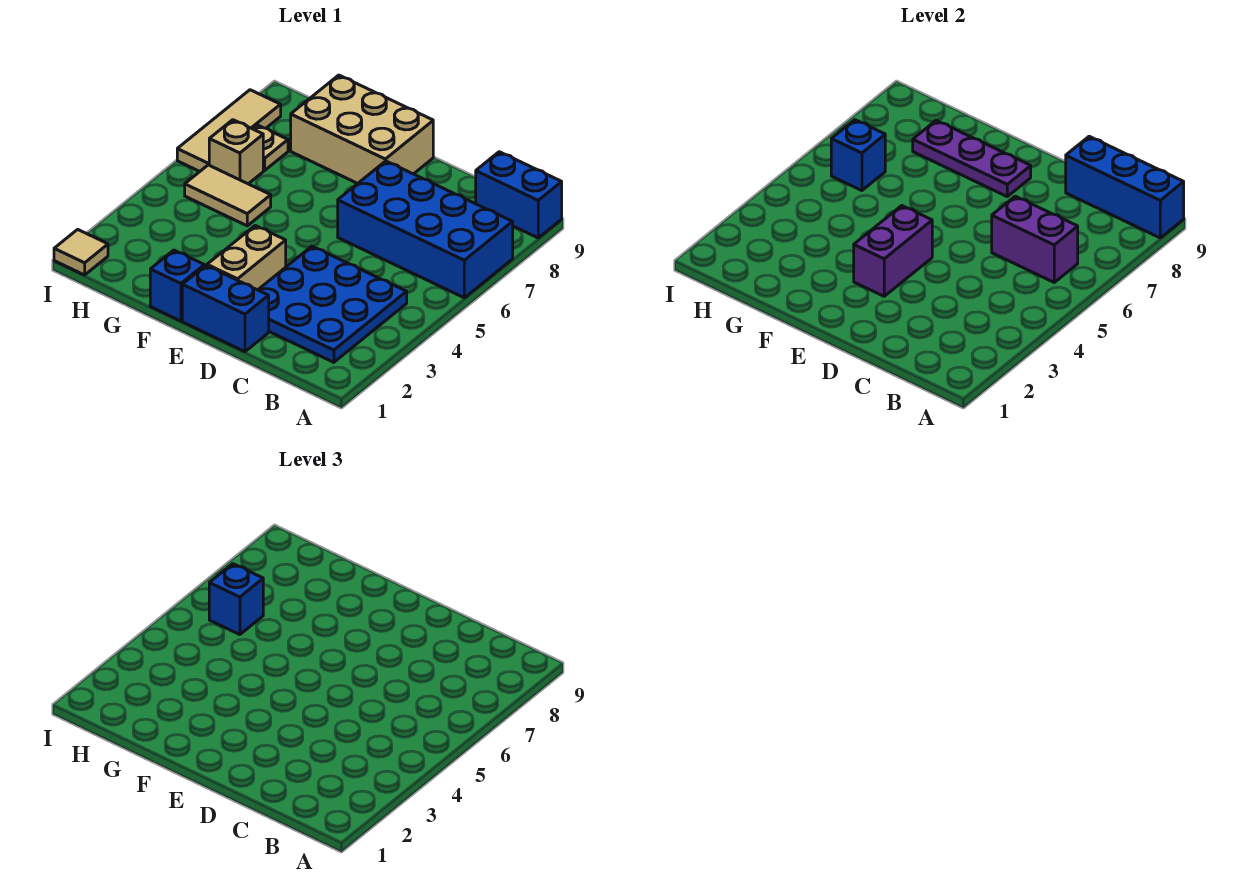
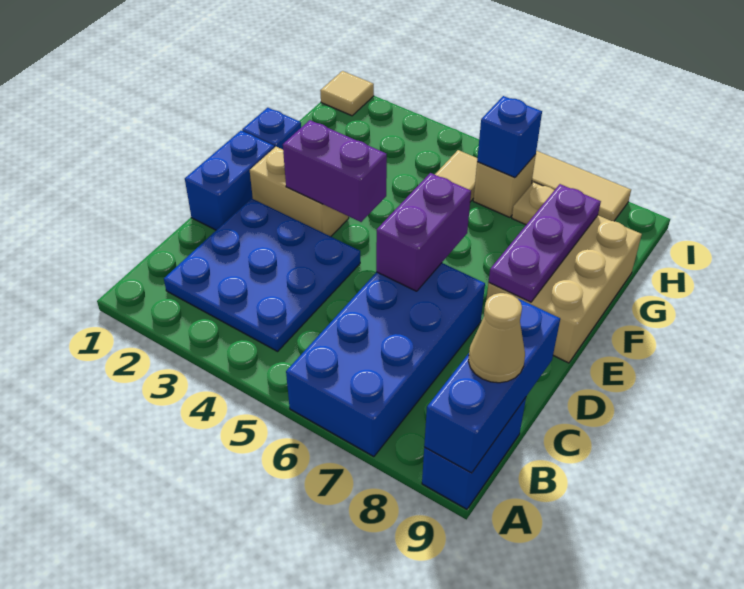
purple brick B6:C6 level 2 -> purple brick D6:E6 level 2
none -> tan cone B9 level 3
blue brick H6 level 3 -> none

